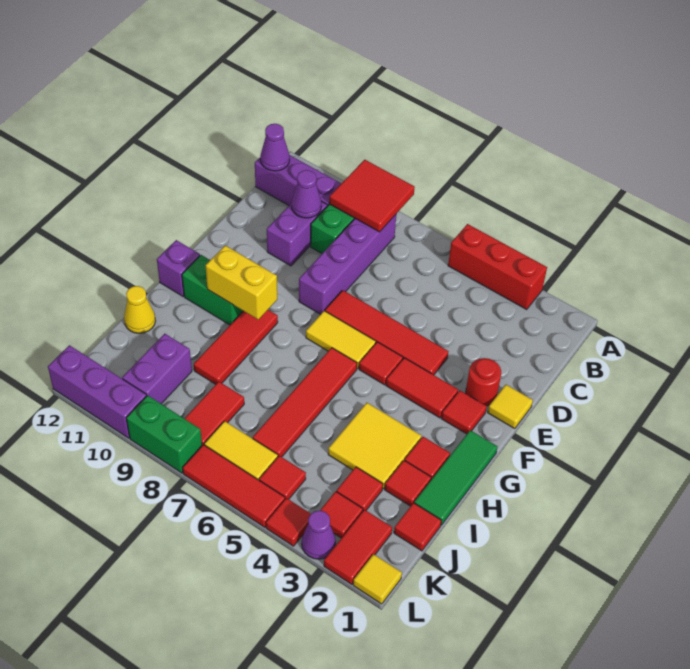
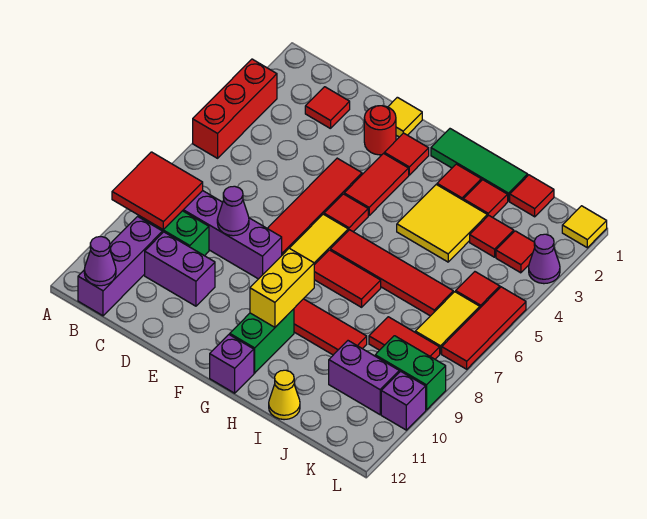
purple cone C10 level 2 -> purple cone D8 level 2
red tile K2:L2 level 1 -> red tile G7:H7 level 1
red tile L4 level 1 -> red tile C2 level 1
green brick L8:L9 level 1 -> green brick K9:L9 level 1
purple brick L10:L12 level 1 -> purple brick L10 level 1

